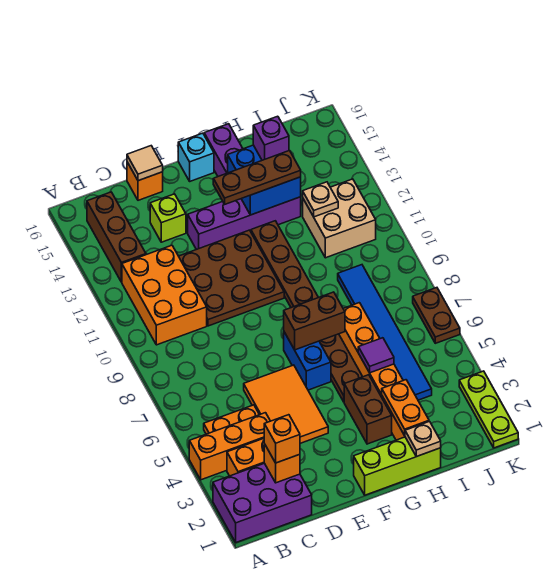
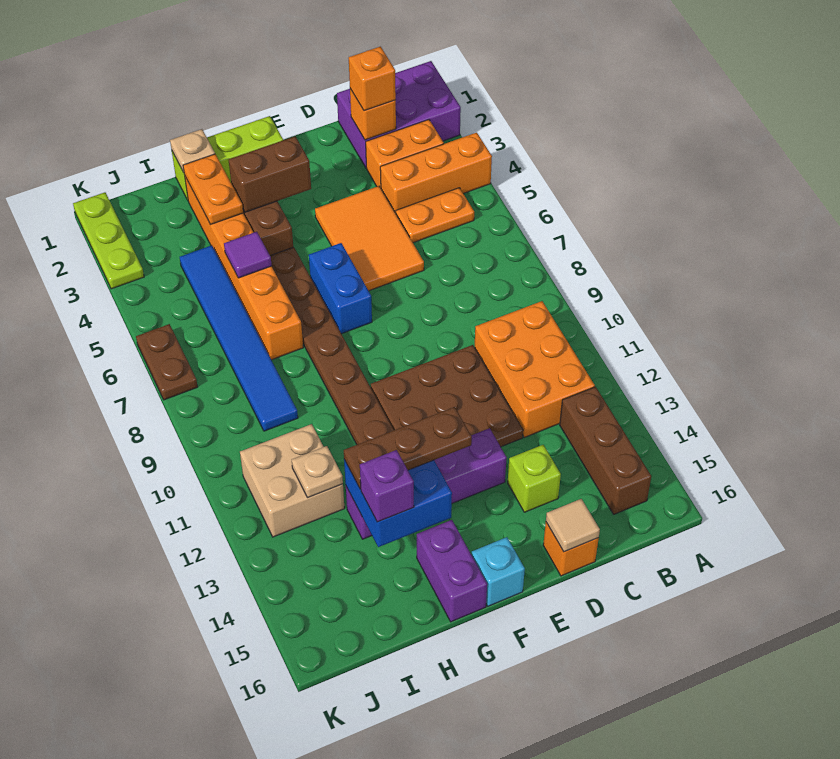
brown brick F7:G7 level 2 -> brown brick F3:G3 level 2

